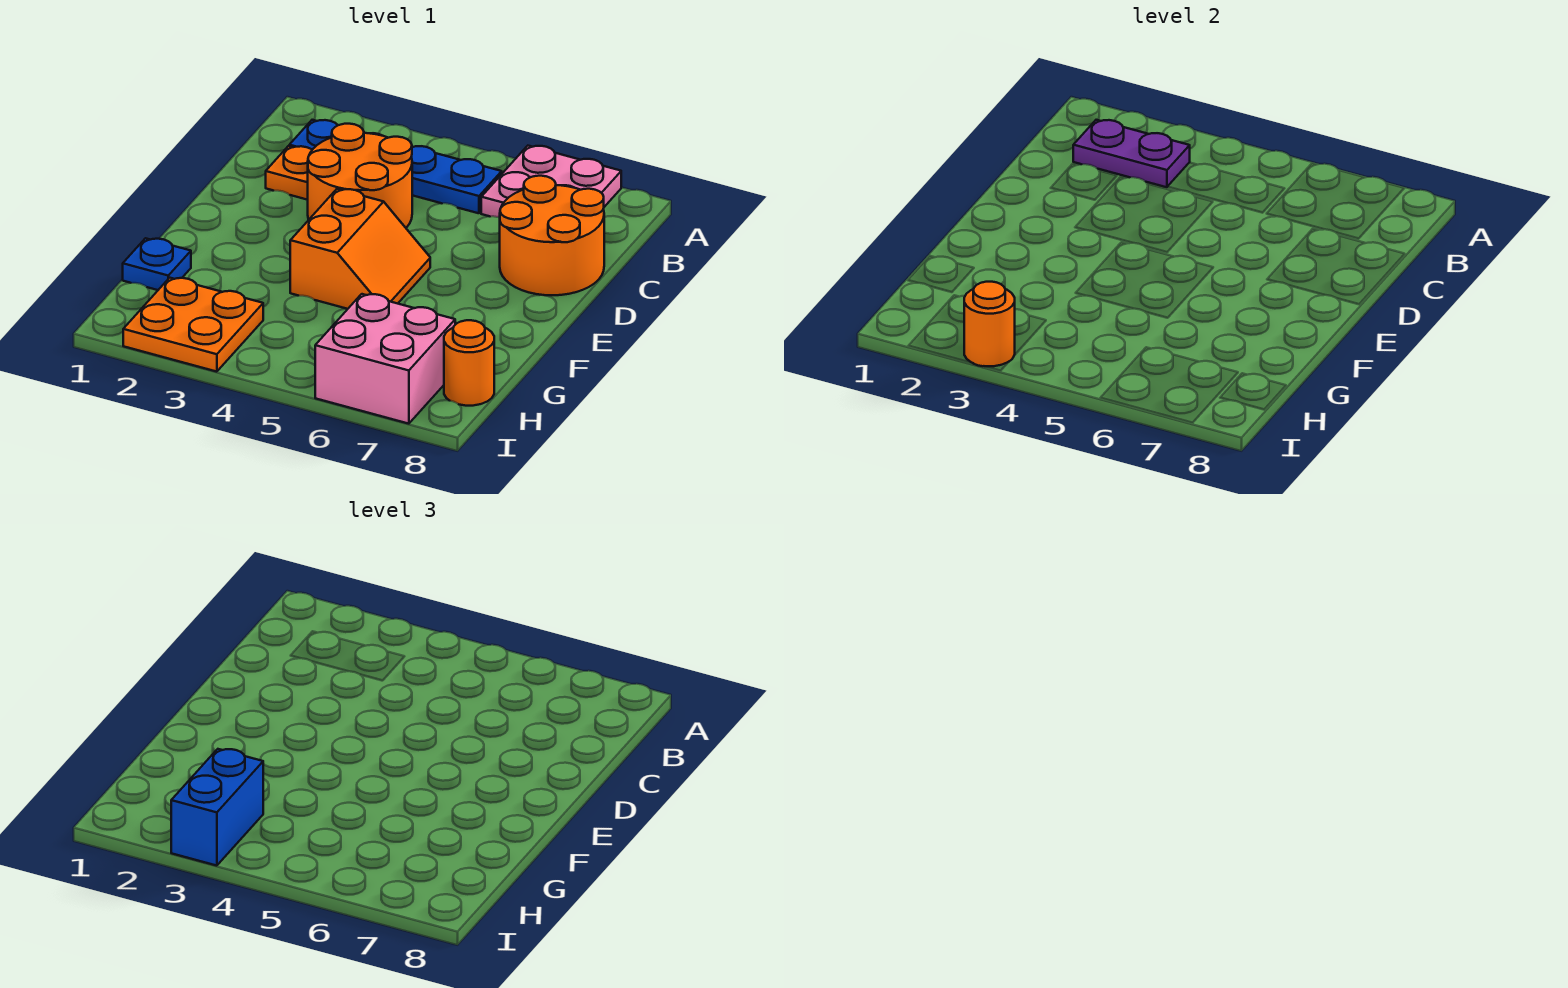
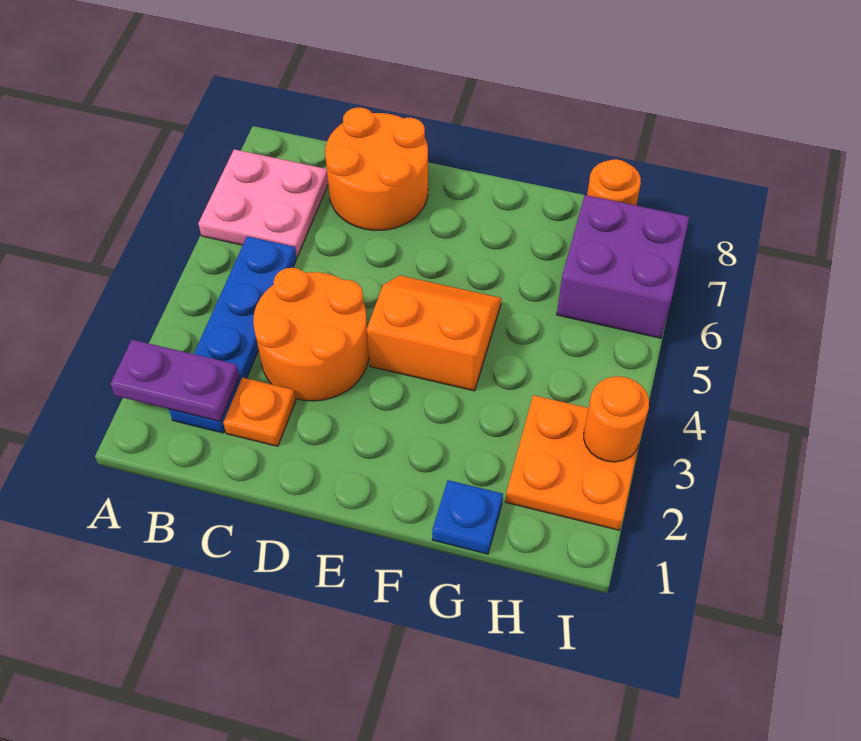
purple plate B2:B3 level 2 -> purple plate A2:B2 level 2
blue brick H3:I3 level 3 -> none
pink brick H6:I7 level 1 -> purple brick H6:I7 level 1

